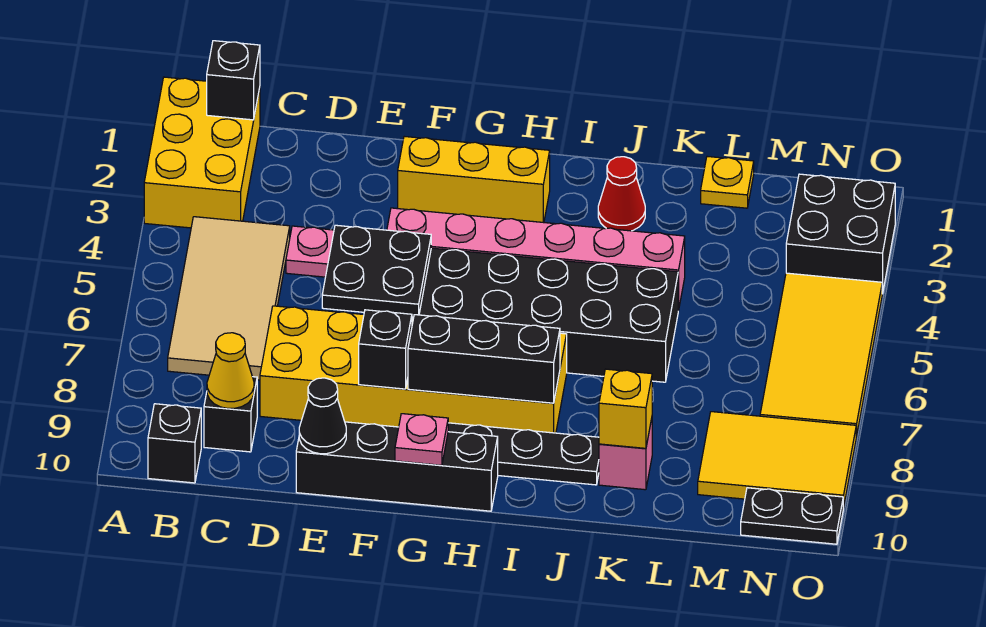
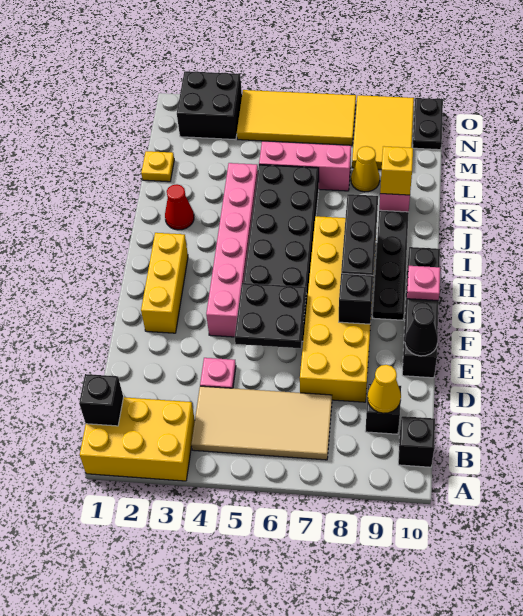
none -> pink brick L5:L7 level 1
none -> yellow cone L8 level 1

